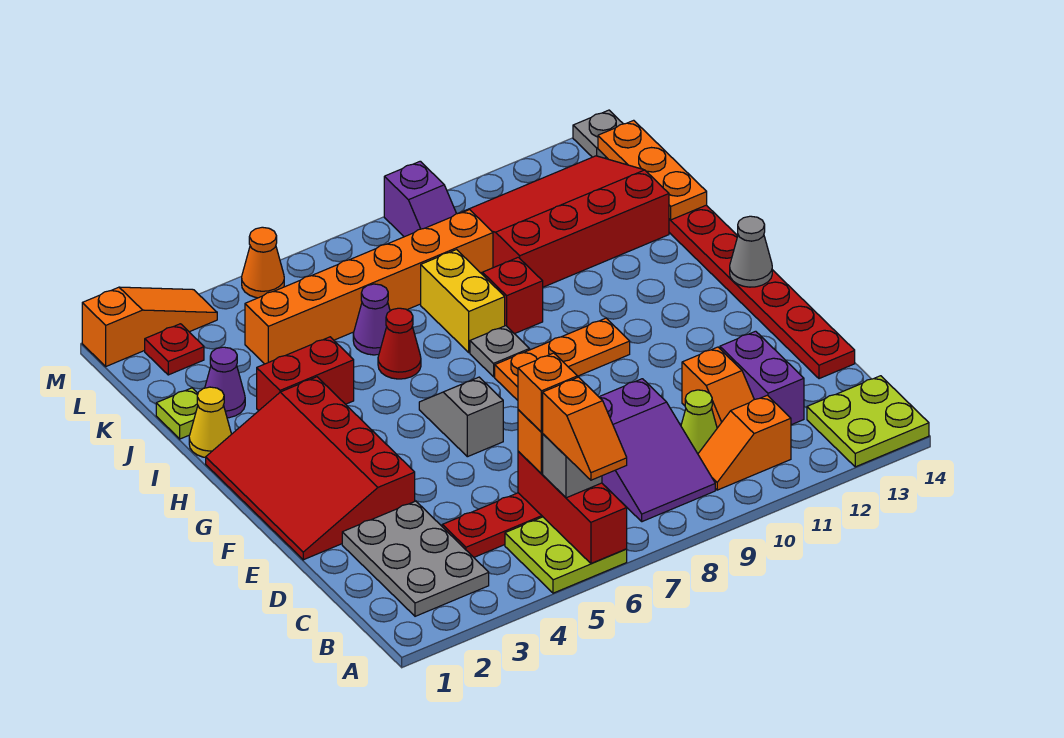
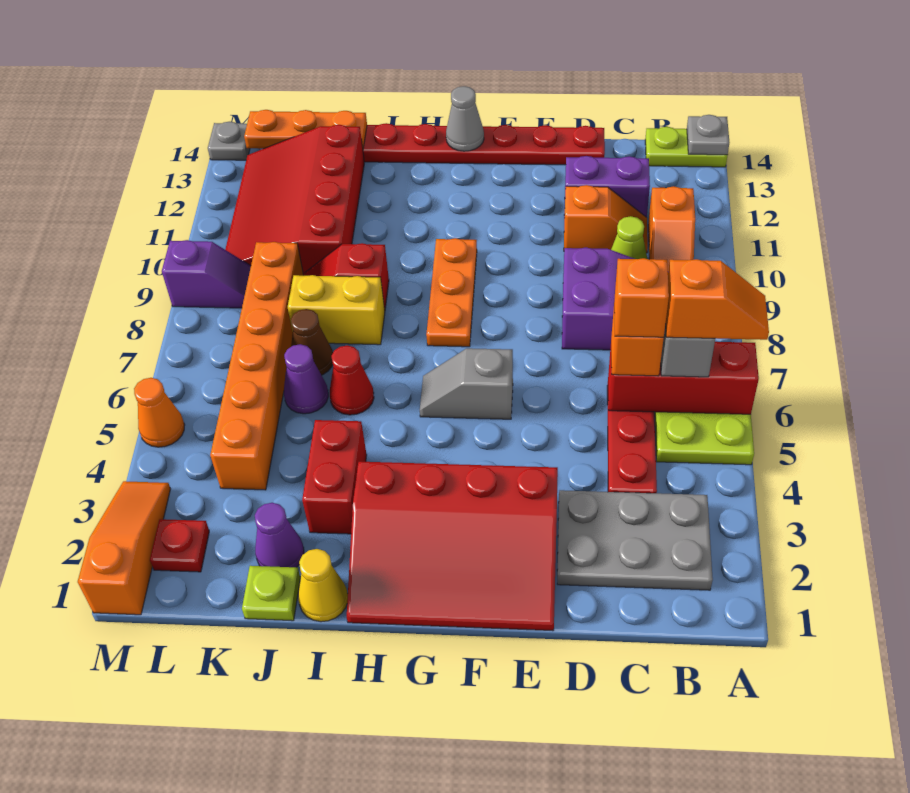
lime plate A13:B14 level 1 -> lime plate A14:B14 level 1
grey plate H8 level 1 -> grey plate A14 level 2
none -> brown cone J7 level 1

